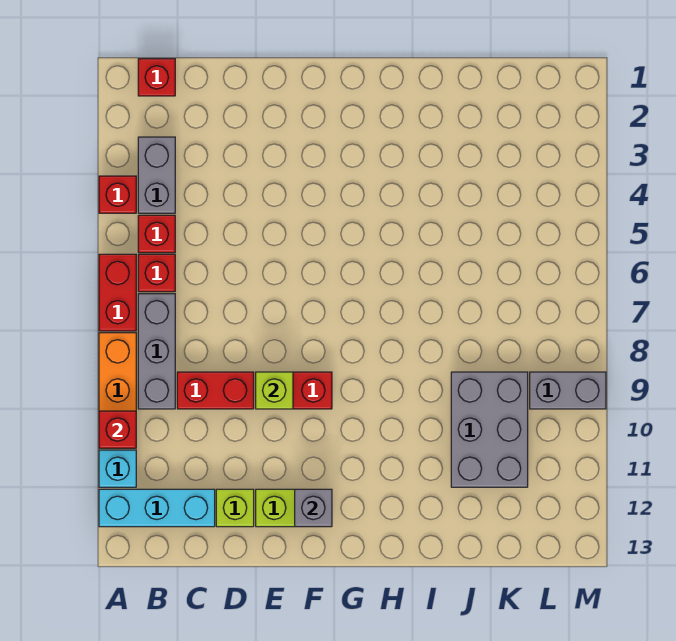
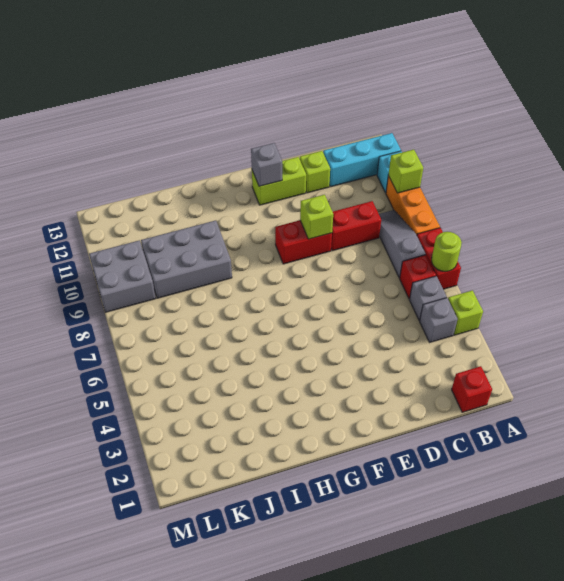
red brick A4 level 1 -> lime brick A4 level 1
none -> lime round brick A6 level 2
red brick A10 level 2 -> lime brick A10 level 2
grey brick B3:B4 level 1 -> grey brick B4 level 1
red brick B5 level 1 -> grey brick B5 level 1
grey brick B7:B9 level 1 -> grey slope B7:B9 level 1 top 7
grey brick J9:K11 level 1 -> grey brick I9:K10 level 1
grey brick L9:M9 level 1 -> grey brick L9:M10 level 1

